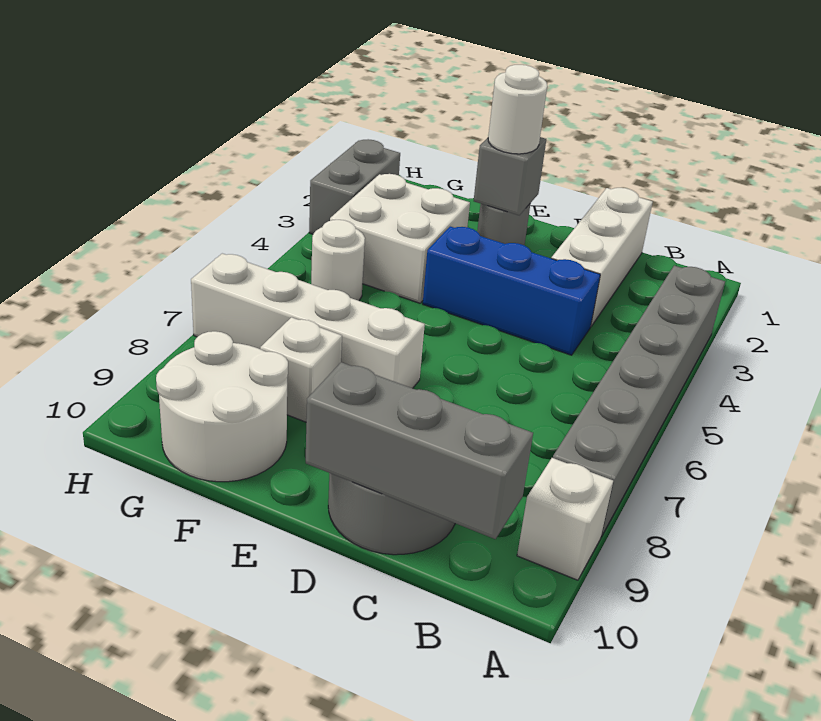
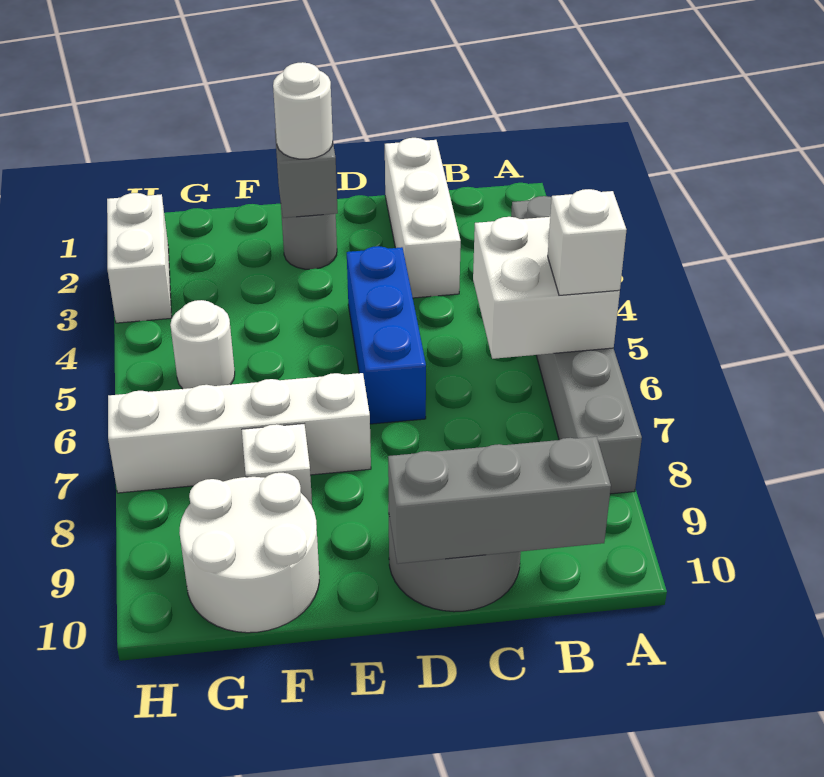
white brick A9 level 1 -> white brick A6 level 3
blue brick C4:E4 level 1 -> blue brick D4:D6 level 1
white brick F3:G4 level 1 -> white brick A5:B6 level 2
grey brick H2:H3 level 1 -> white brick H2:H3 level 1

